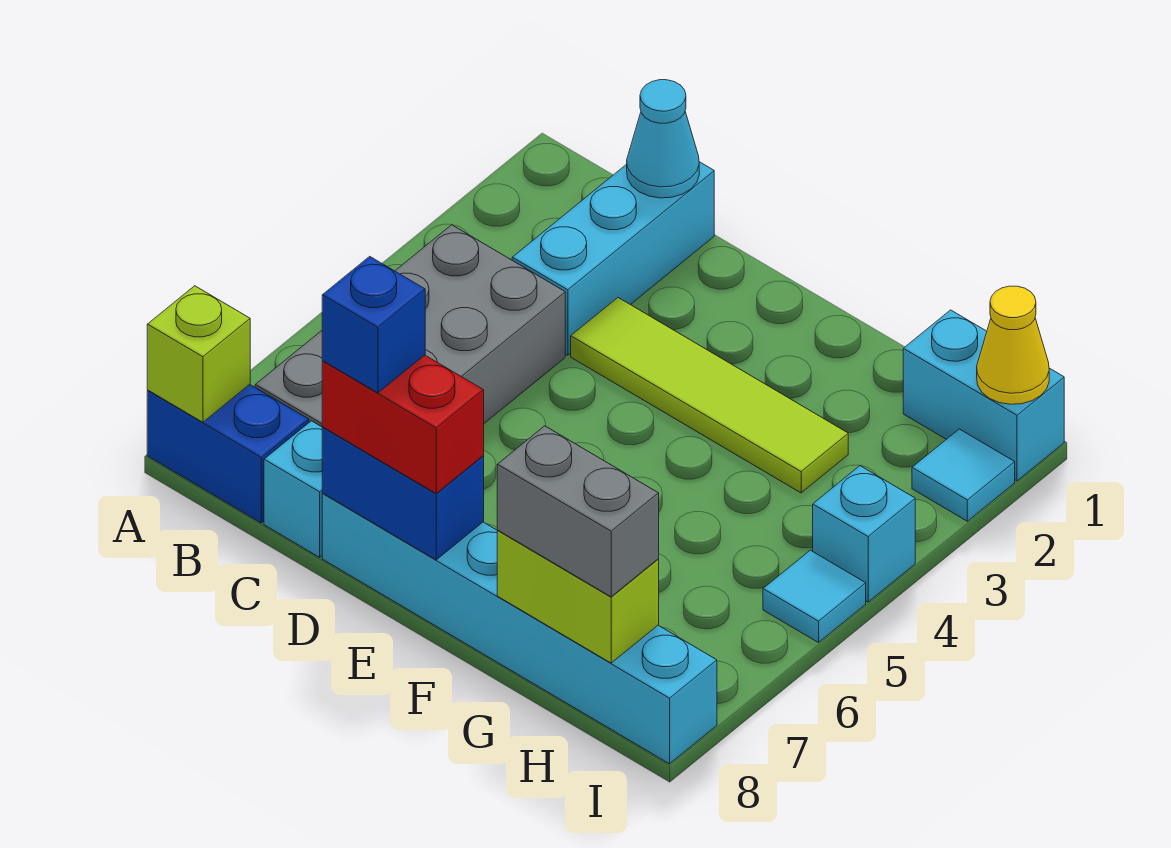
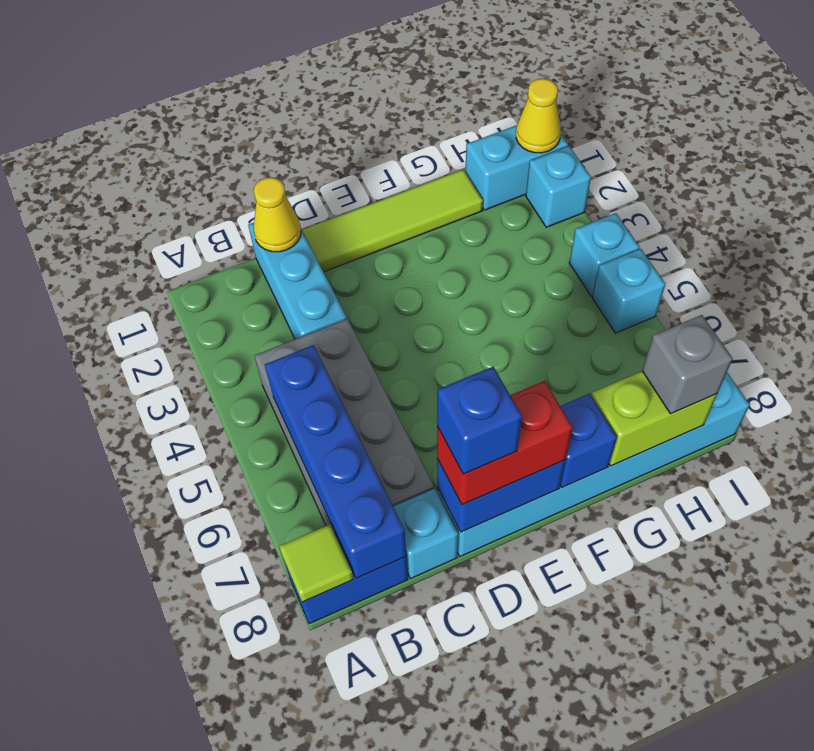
lime brick A8 level 2 -> lime tile A8 level 2
none -> blue brick B5:B8 level 2
cyan cone C1 level 2 -> yellow cone C1 level 2
lime tile D3:G3 level 1 -> lime tile D1:G1 level 1
none -> blue brick F8 level 2
grey brick G8:H8 level 3 -> grey brick H8 level 3
cyan tile I2 level 1 -> cyan brick I2 level 1
cyan tile I5 level 1 -> cyan brick I5 level 1

